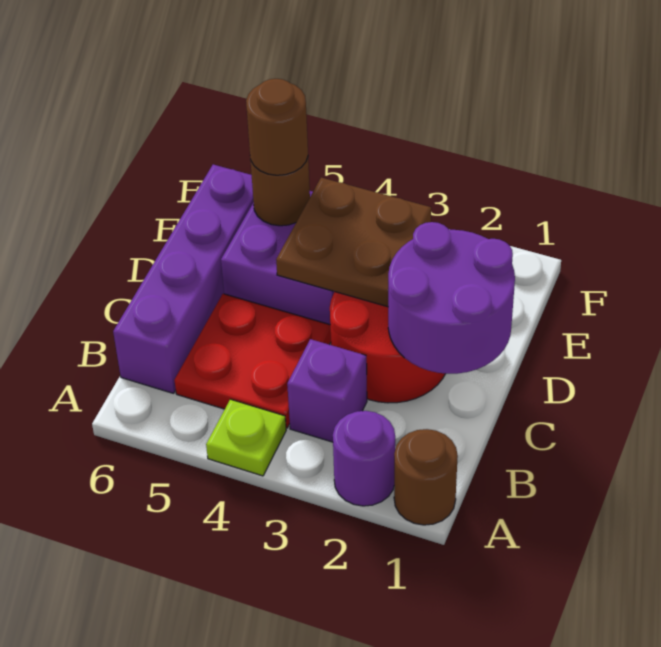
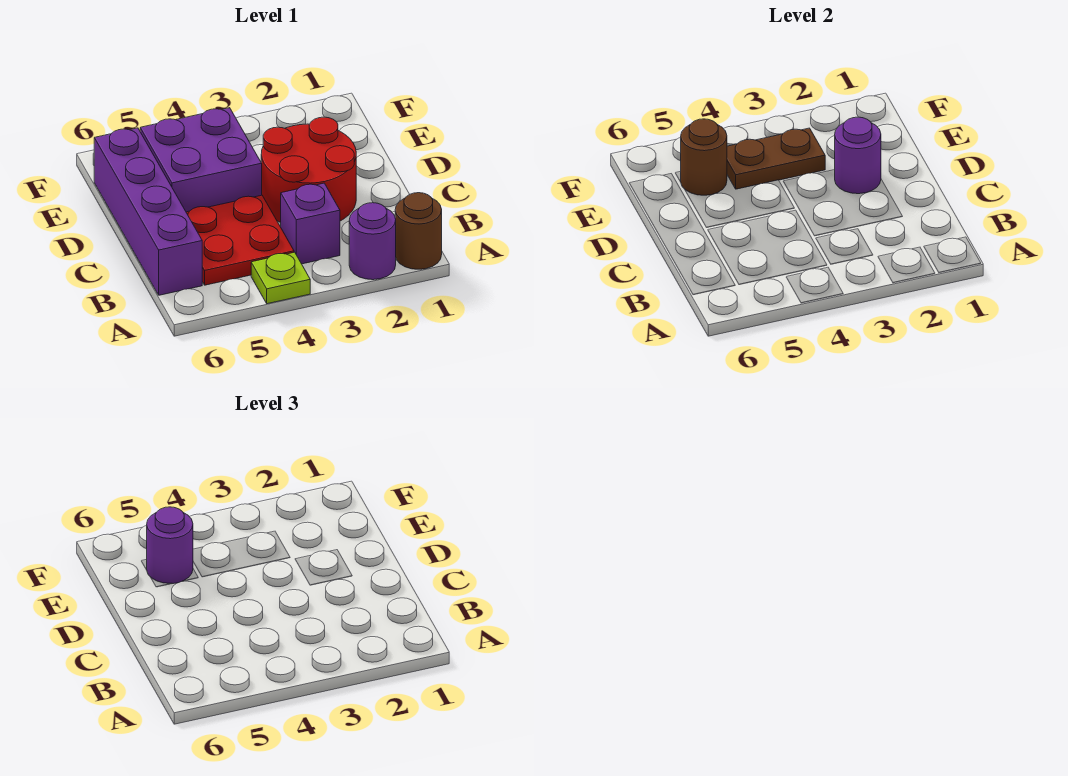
purple round brick C1:D2 level 2 -> purple round brick D2 level 2
brown plate D3:E4 level 2 -> brown plate E3:E4 level 2
brown round brick E5 level 3 -> purple round brick E5 level 3

